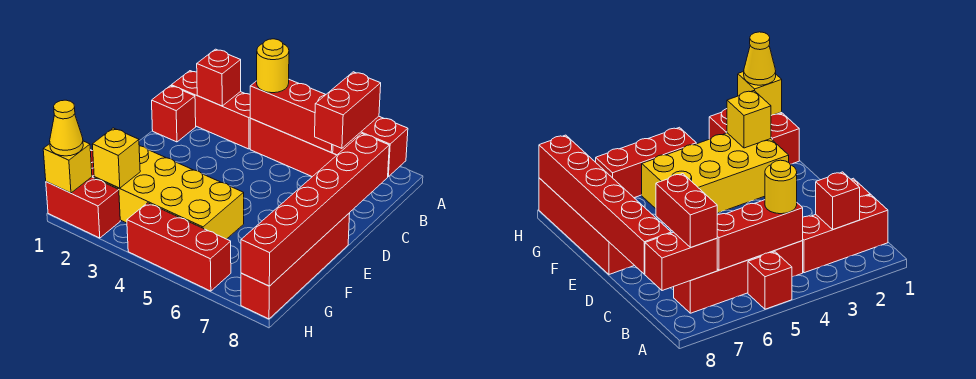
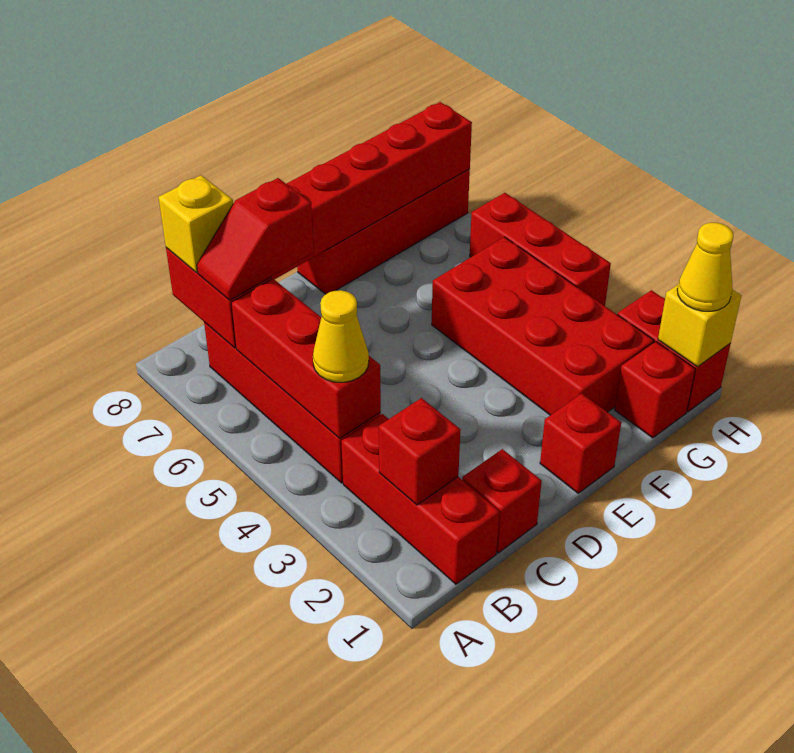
red brick A5 level 1 -> red brick E1 level 1
yellow round brick B4 level 3 -> yellow cone B4 level 3
red brick B7:C7 level 3 -> red slope B7:C7 level 3 top C
yellow brick F2:G5 level 1 -> red brick F2:G5 level 1
yellow brick G2 level 2 -> yellow brick B8 level 3

